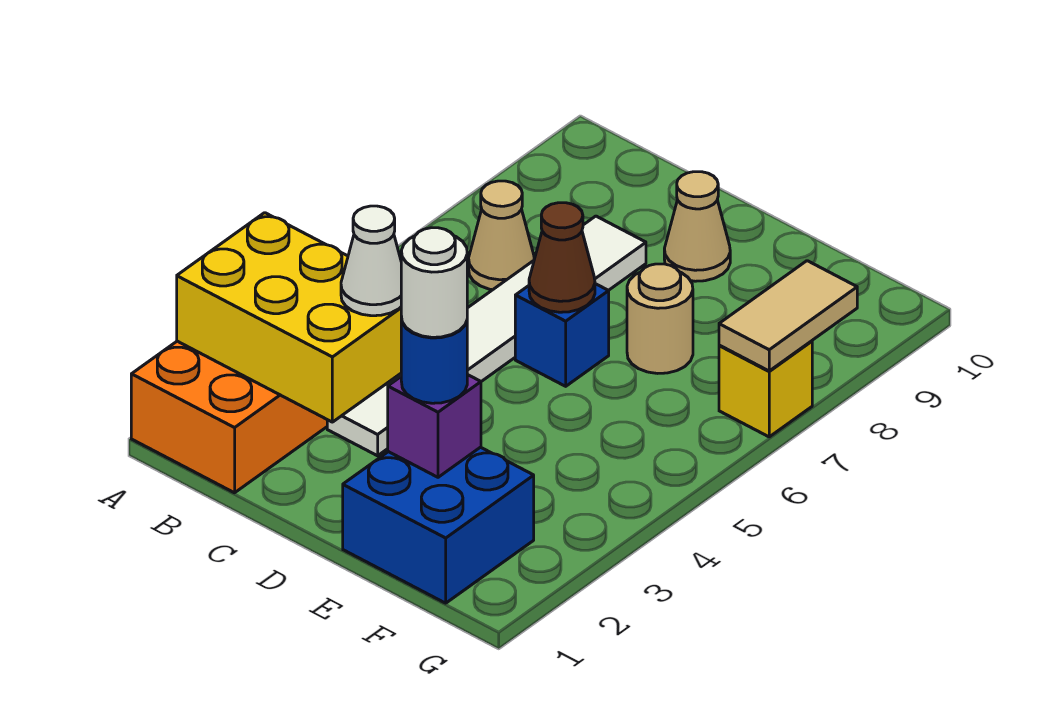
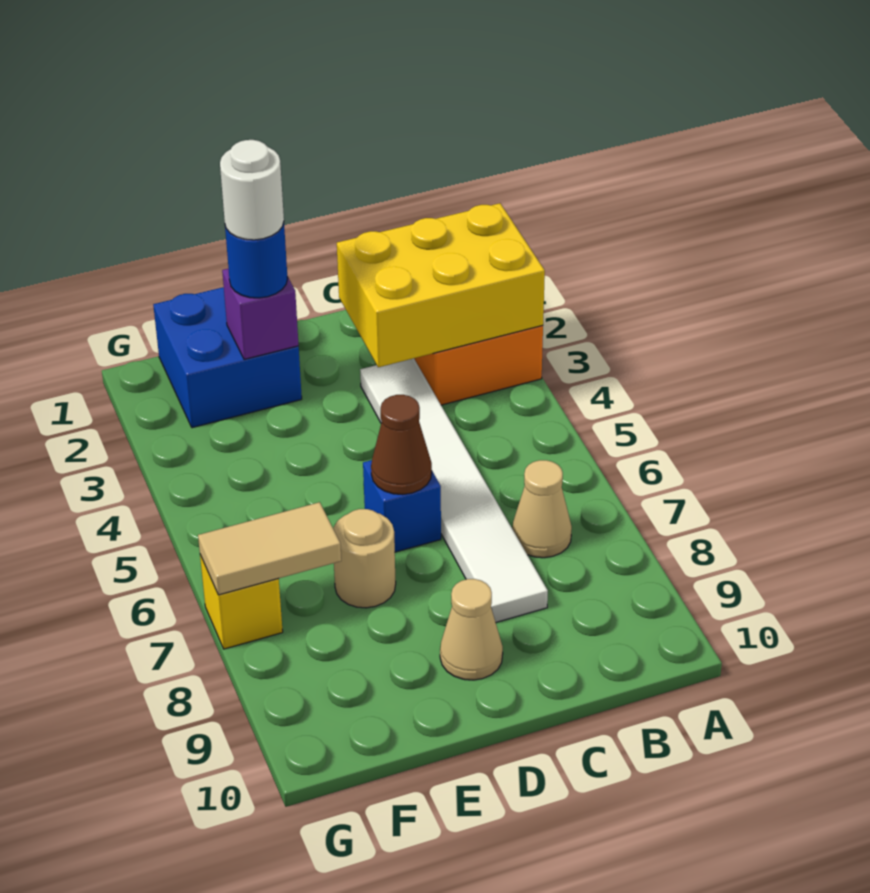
white cone C3 level 3 -> none
tan tile G7:G8 level 2 -> tan tile F7:G7 level 2

